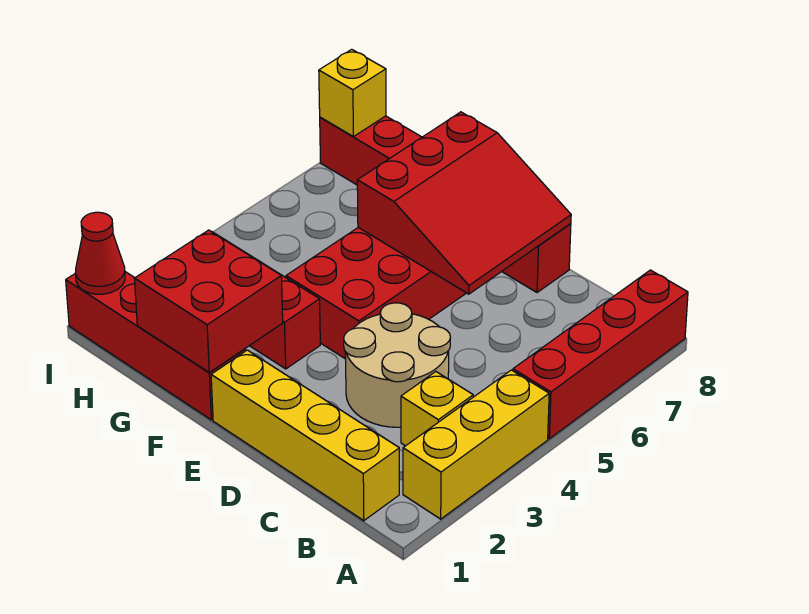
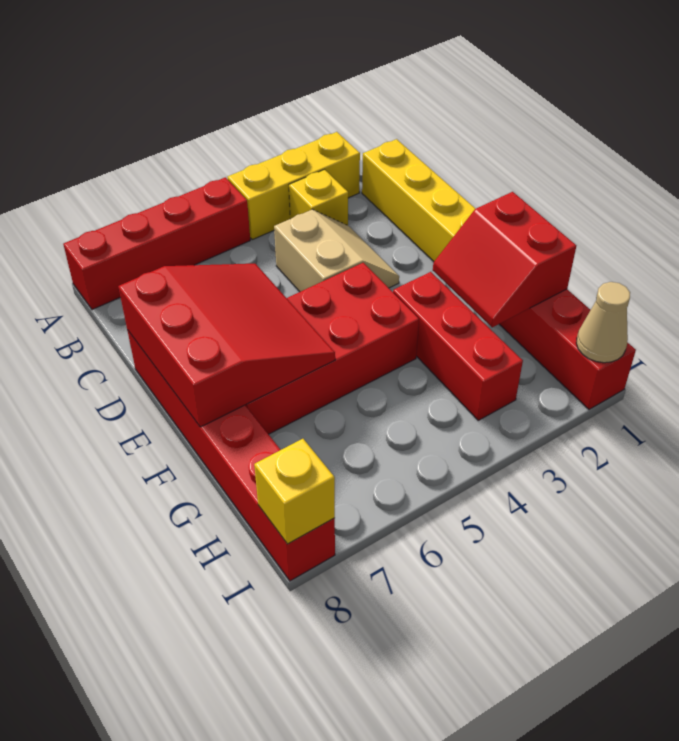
tan round brick C3:D4 level 1 -> tan slope C3:D4 level 1 top 4
red slope D6:F8 level 2 top F -> red slope D6:F8 level 2 top 8
red brick F1:G2 level 2 -> red slope F1:G2 level 2 top 1
red cone I1 level 2 -> tan cone I1 level 2

